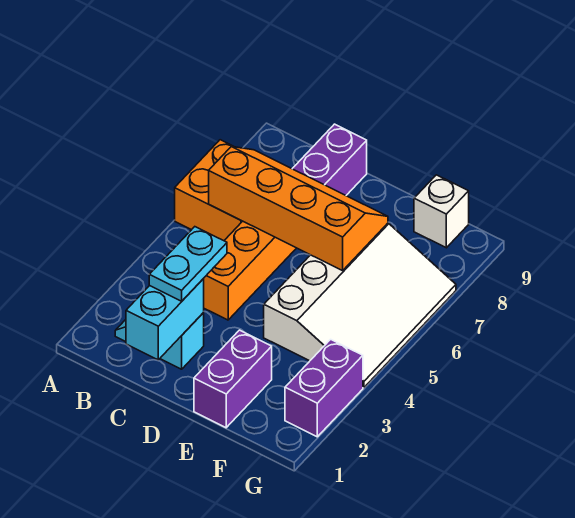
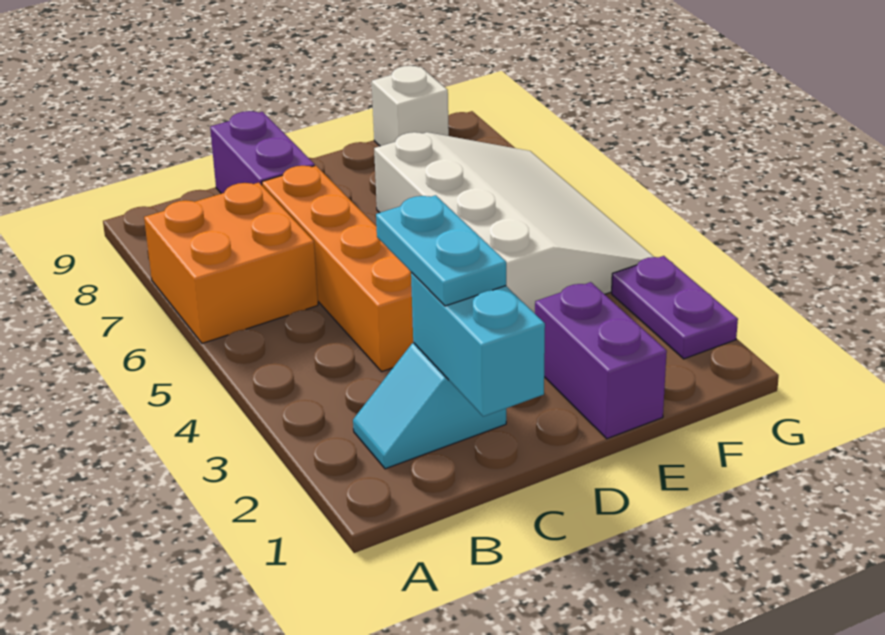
orange slope B6:E7 level 2 top 6 -> none
purple brick G2:G3 level 1 -> purple plate G2:G3 level 1

